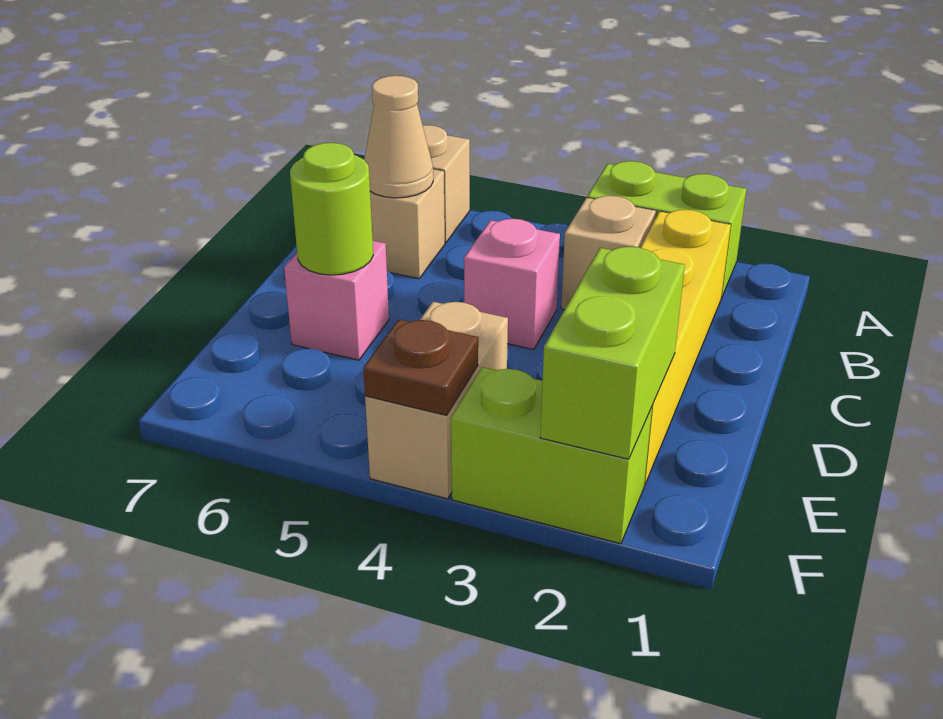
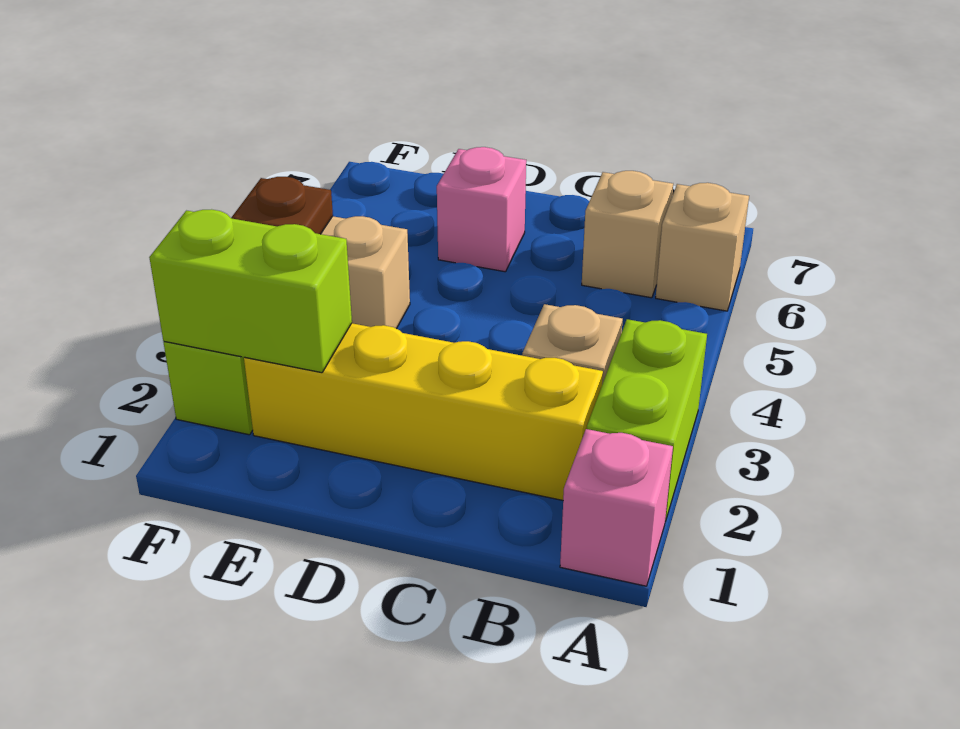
tan cone B6 level 2 -> none
pink brick C4 level 1 -> pink brick A1 level 1
lime round brick D6 level 2 -> none

